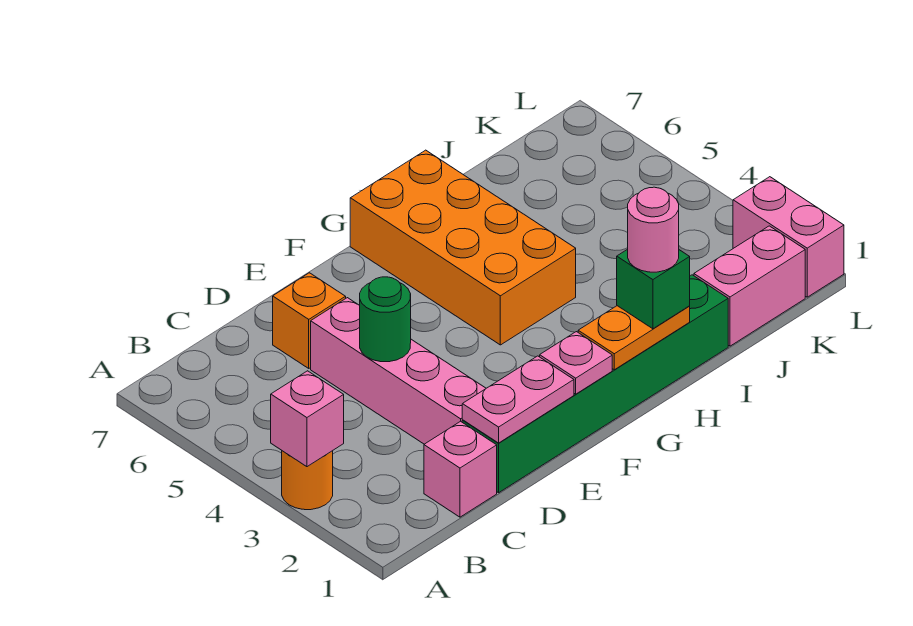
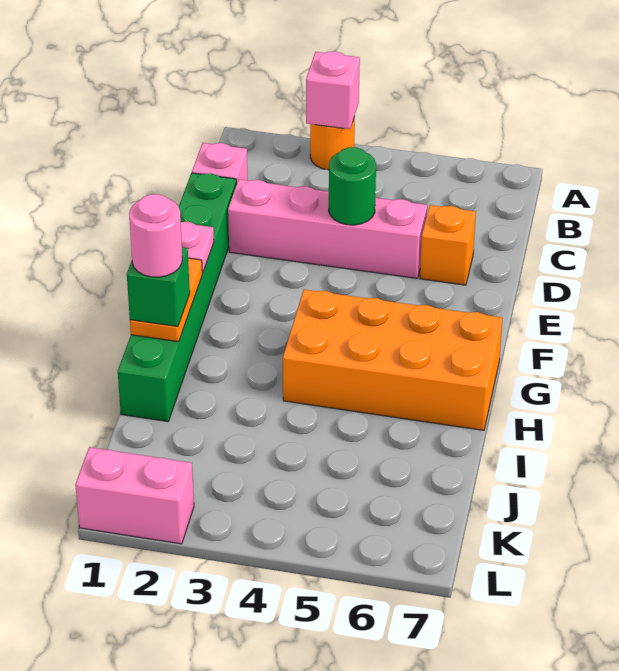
pink plate D1:E1 level 2 -> none
pink brick J1:K1 level 1 -> none

